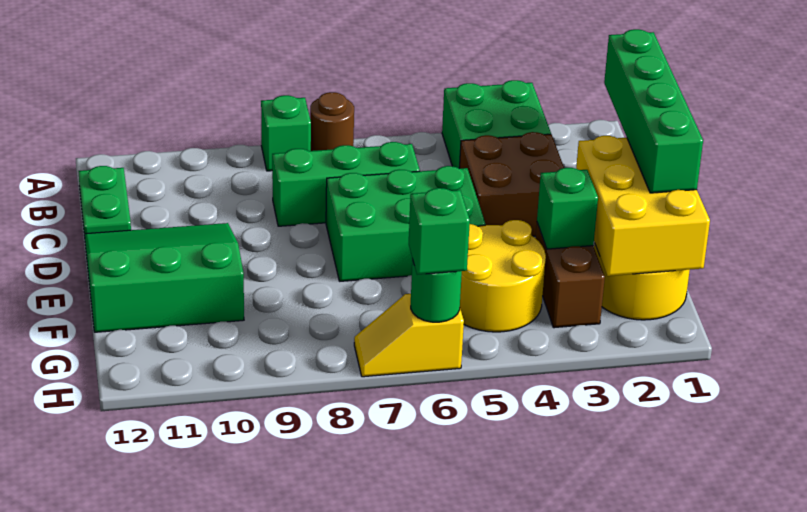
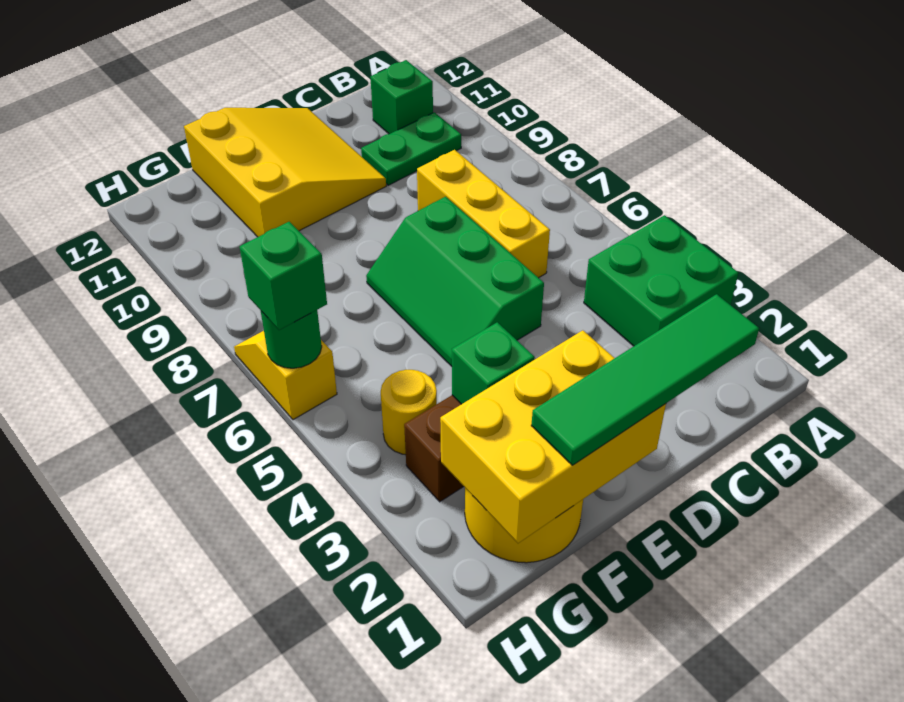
brown round brick A7 level 1 -> none
green brick A8 level 1 -> green brick B11 level 1
green plate B12:C12 level 1 -> green plate B10:C10 level 1
green brick C1:F1 level 3 -> green tile C1:F1 level 3
brown brick C3:D4 level 1 -> none
green brick C6:C8 level 1 -> yellow brick C6:C8 level 1
green brick D5:E7 level 1 -> green slope D5:E7 level 1 top D
green slope D10:F12 level 1 top F -> yellow slope D10:F12 level 1 top F
yellow round brick F4:G5 level 1 -> yellow round brick G4 level 1

